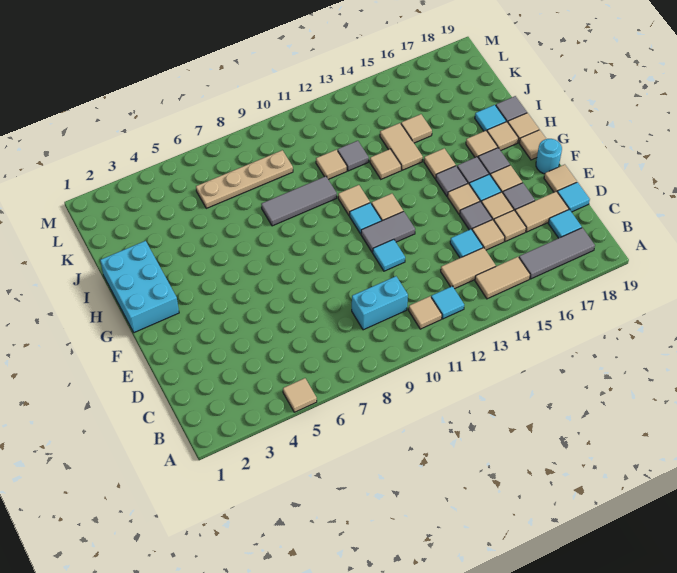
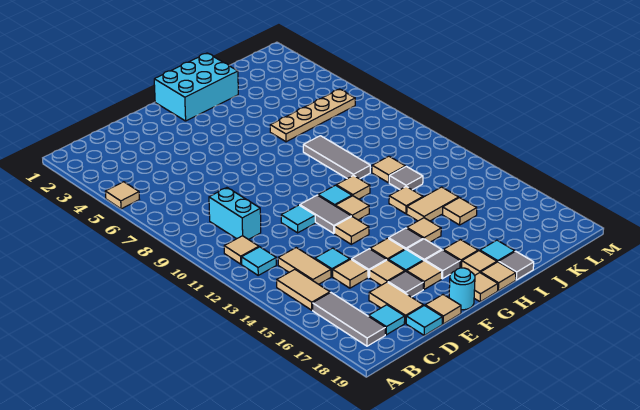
tan tile D16 level 1 -> tan tile F13 level 1
tan plate K6:K9 level 1 -> tan plate I6:L6 level 1

